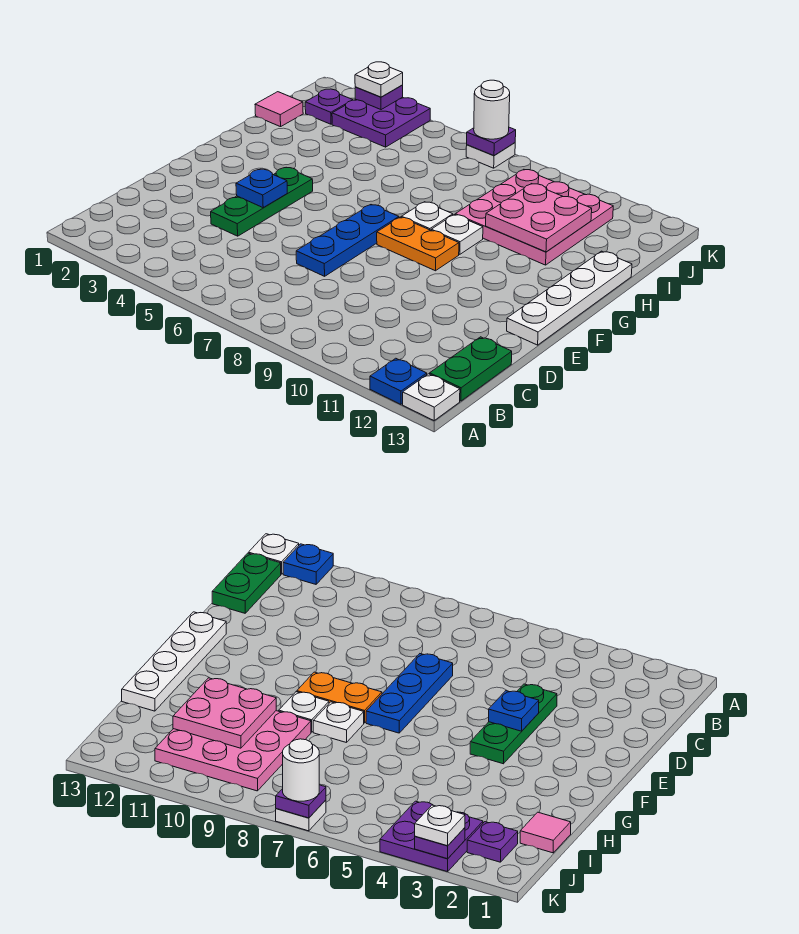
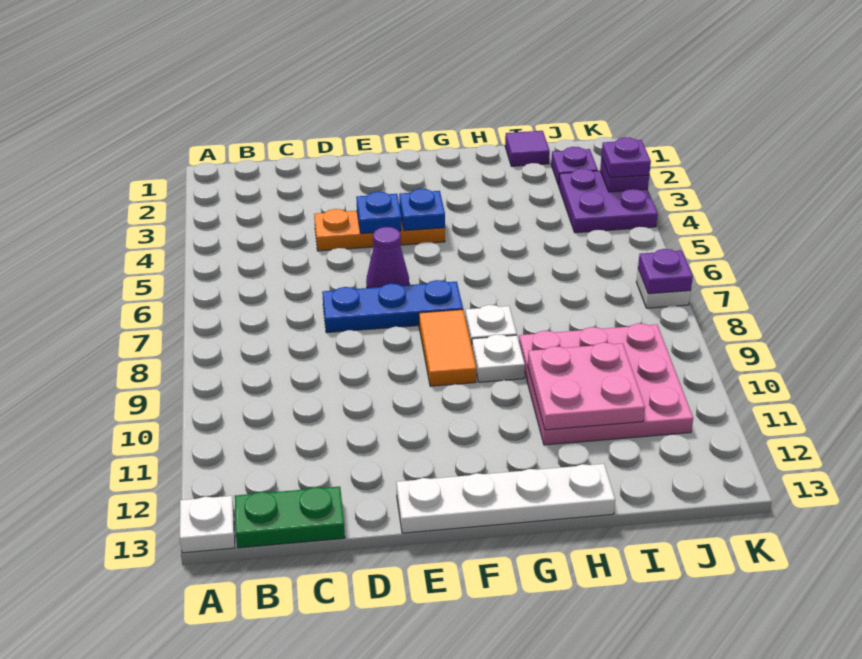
blue plate A12 level 1 -> blue plate F4 level 2
green plate D4:F4 level 1 -> orange plate D4:F4 level 1
none -> purple cone E6 level 1
orange plate F8:F9 level 1 -> orange tile F8:F9 level 1
pink tile I1 level 1 -> purple tile I1 level 1
white plate K3 level 3 -> purple plate K3 level 3
white round brick K7 level 3 -> none

